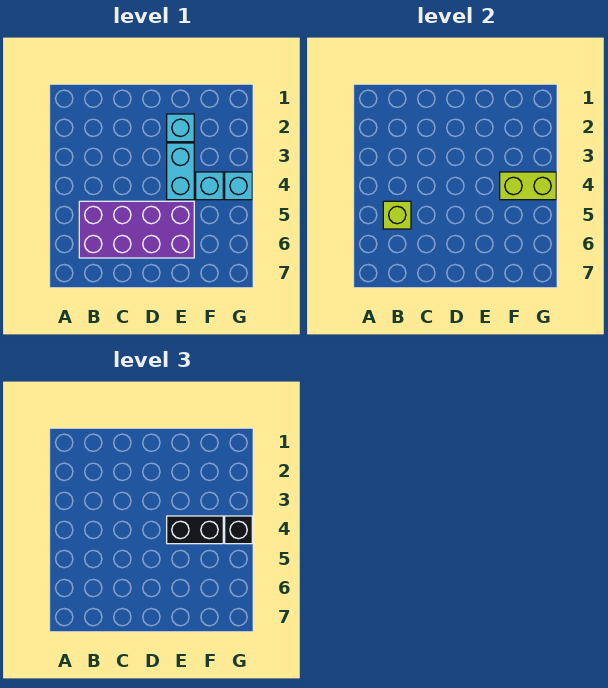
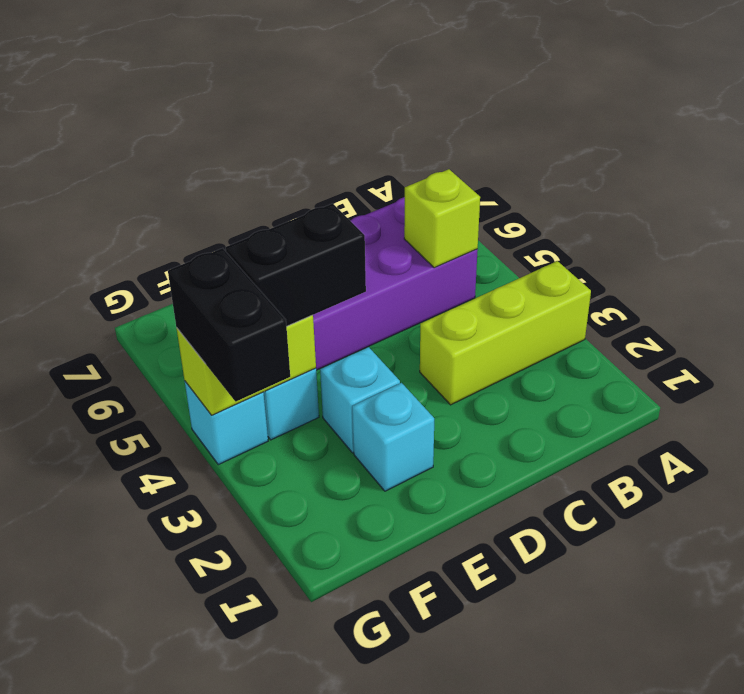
none -> lime brick A3:C3 level 1
cyan brick E3:E4 level 1 -> cyan brick E3 level 1
black brick G4 level 3 -> black brick G3:G4 level 3

